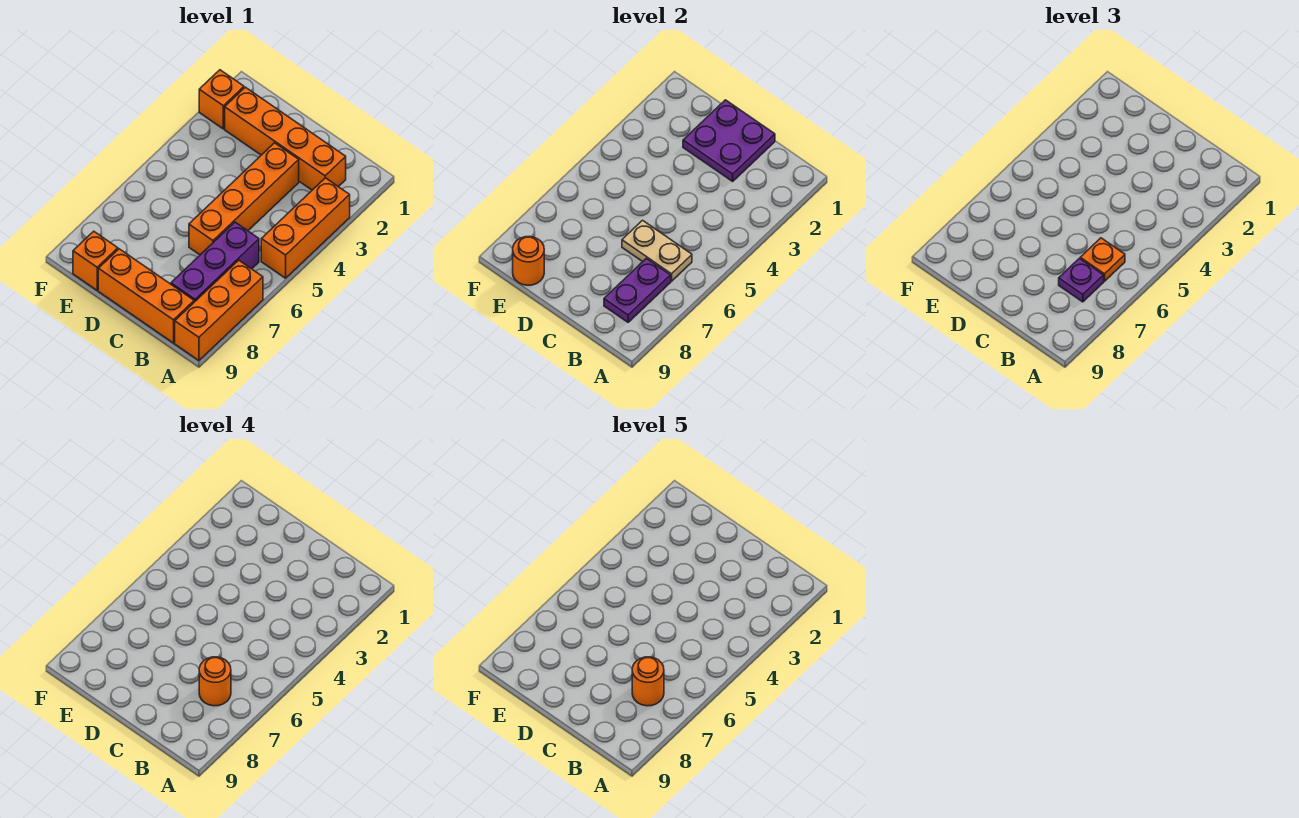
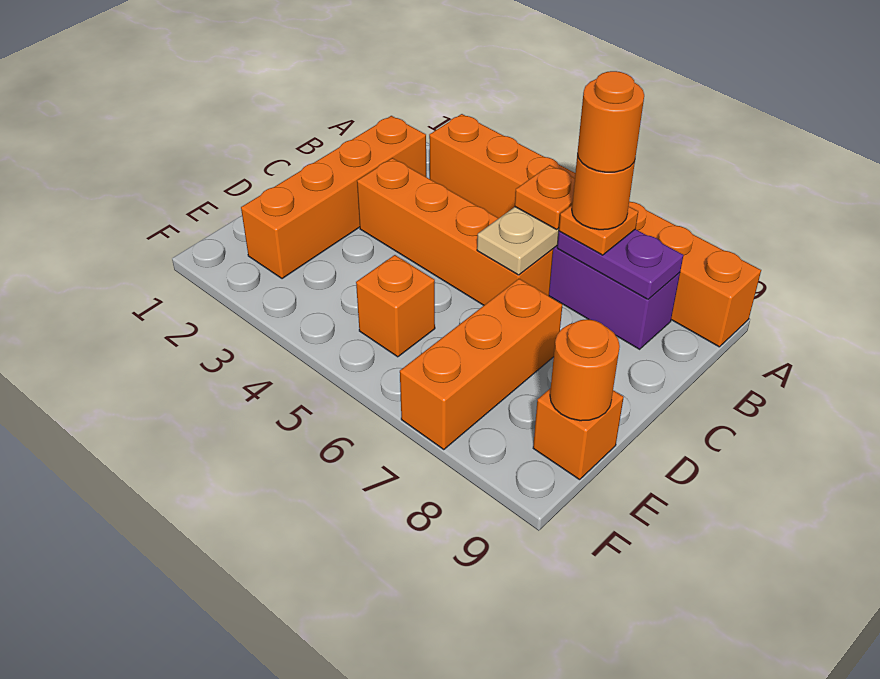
purple plate B7 level 3 -> orange plate B7 level 3
orange brick B9:D9 level 1 -> orange brick D7:F7 level 1
purple plate C1:D2 level 2 -> none
orange brick F2 level 1 -> orange brick E5 level 1

